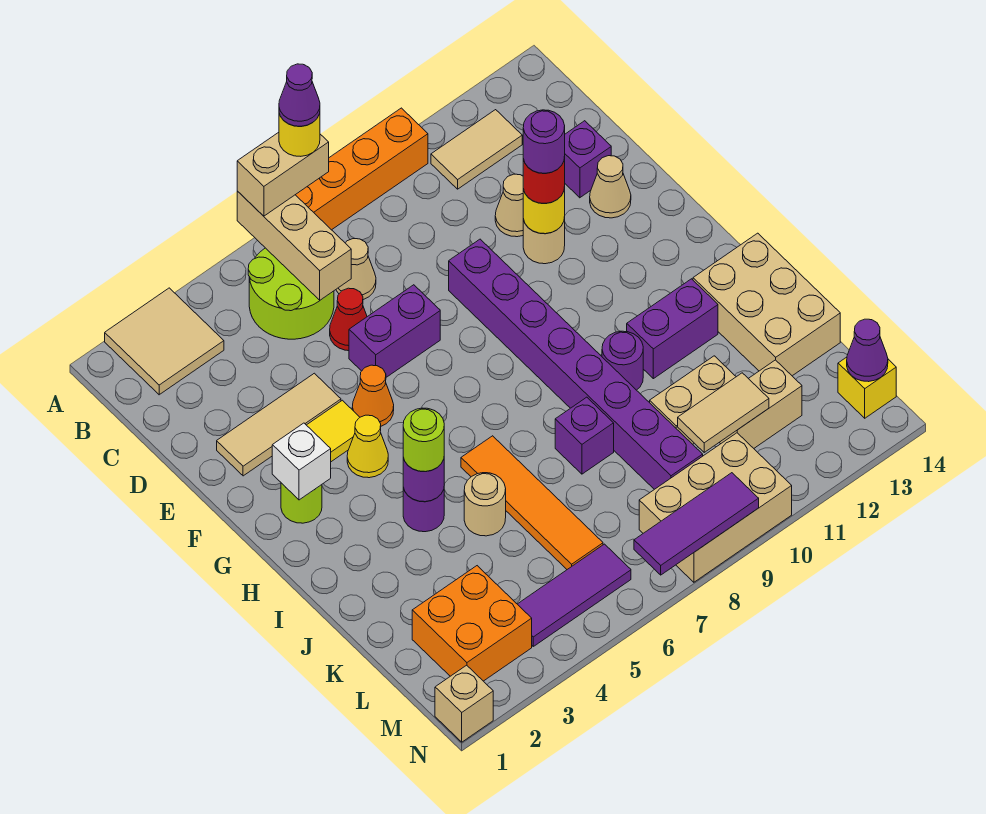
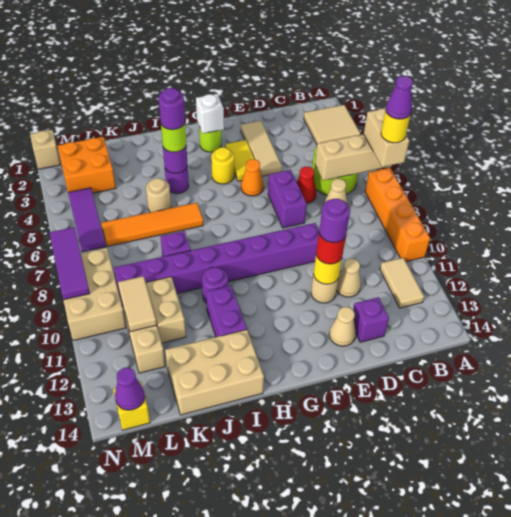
yellow cone G4 level 1 -> yellow round brick G4 level 1
none -> purple round brick I4 level 4

